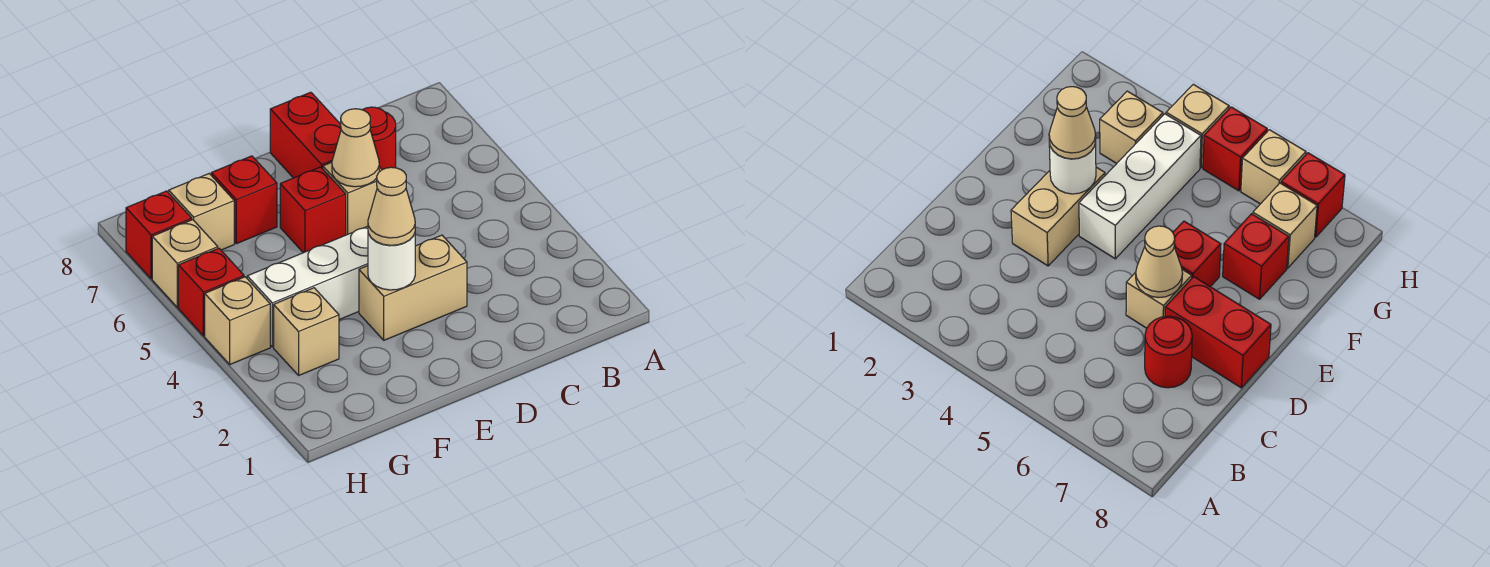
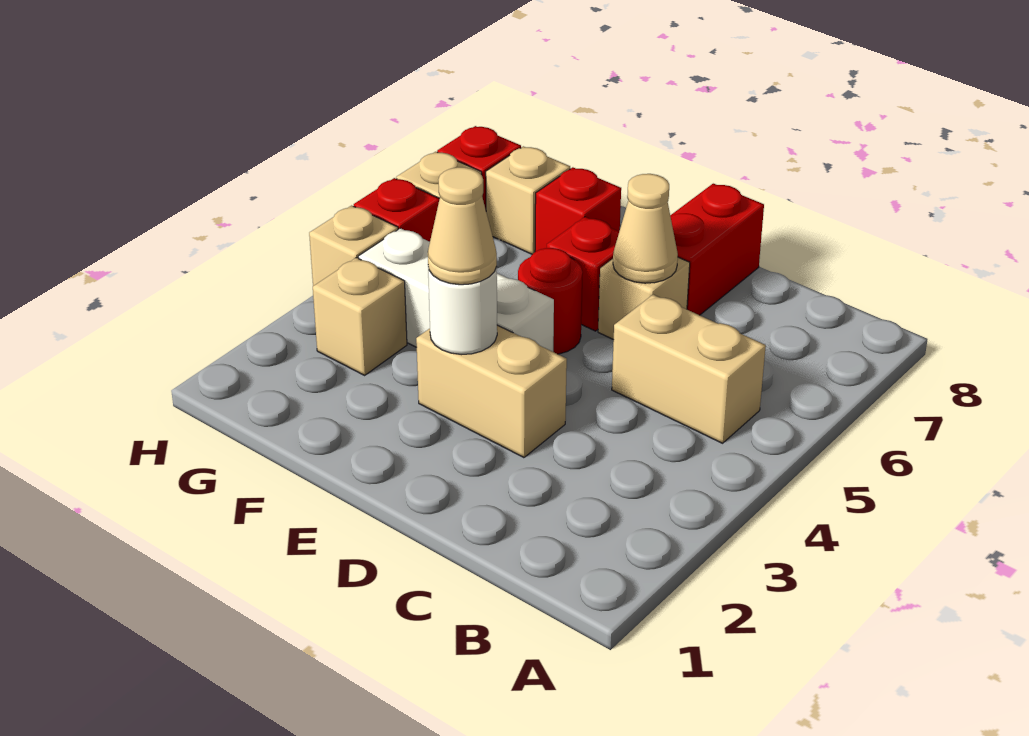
none -> tan brick B5:C5 level 1
red round brick C7 level 1 -> red round brick E5 level 1

